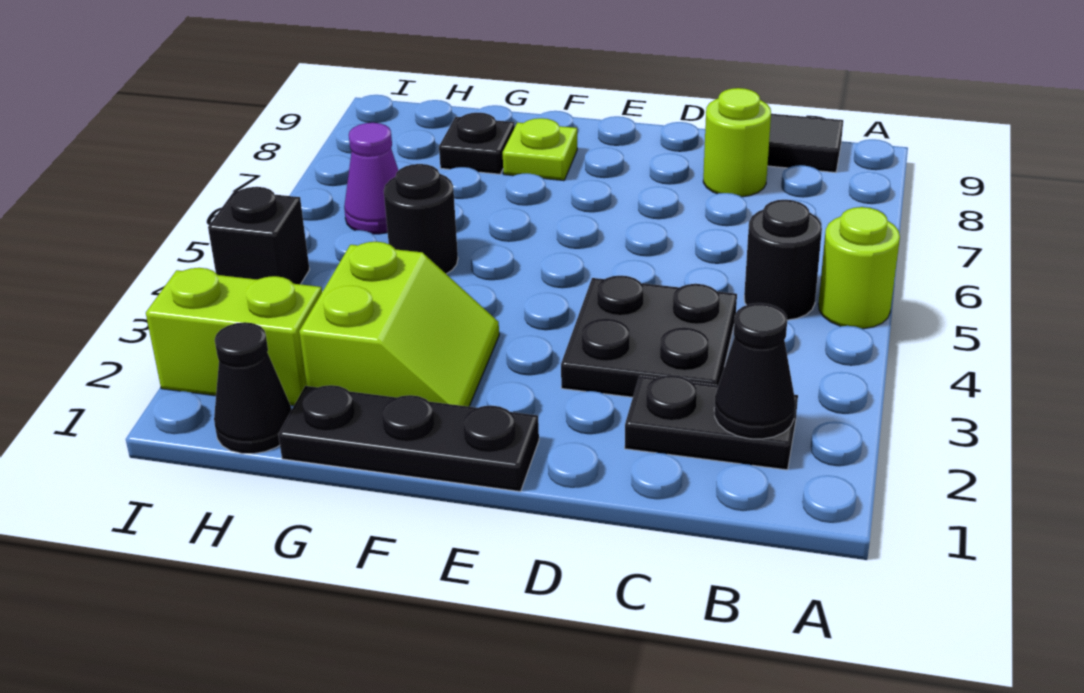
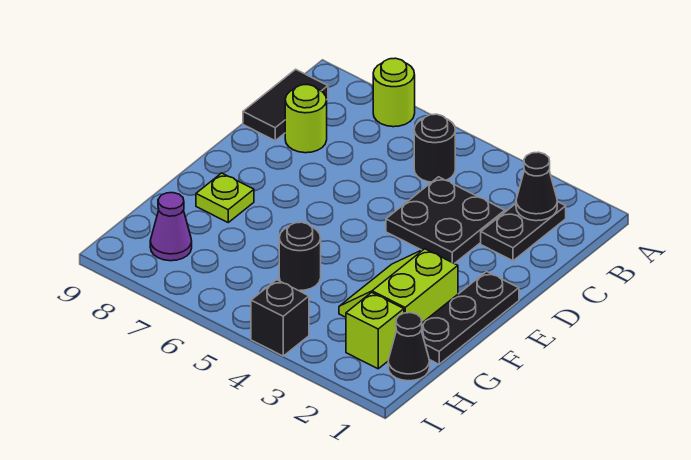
lime round brick A5 level 1 -> lime round brick A7 level 1
lime slope F2:G3 level 1 top G -> lime slope F2:G3 level 1 top 2
black plate G8 level 1 -> none
lime brick H2:I2 level 1 -> lime brick H2 level 1
purple cone H6 level 1 -> purple cone H8 level 1

